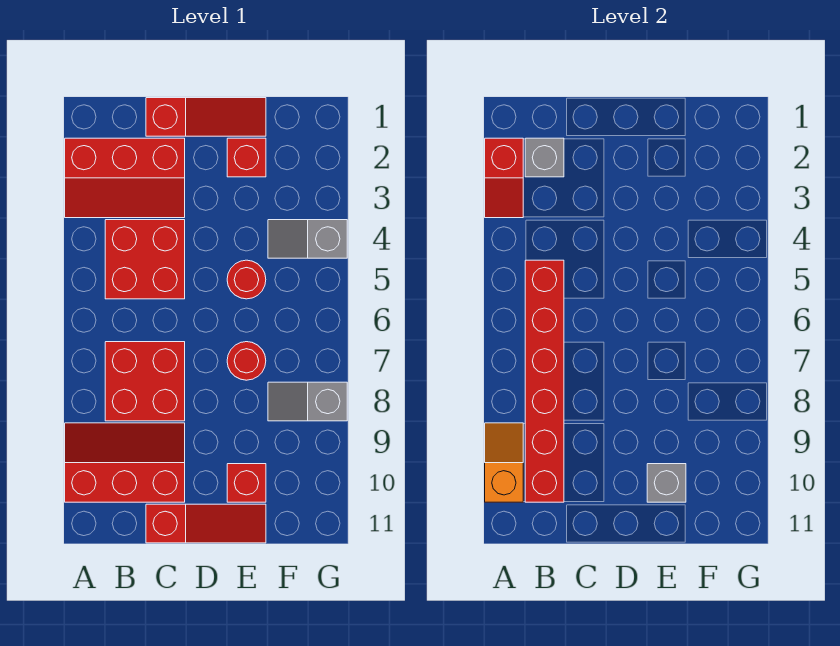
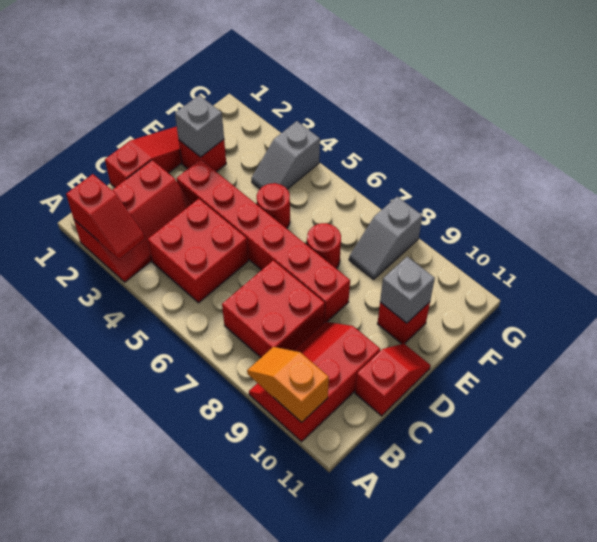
grey brick B2 level 2 -> grey brick E2 level 2
red brick B5:B10 level 2 -> red brick D3:D8 level 1
red slope C11:E11 level 1 top C -> red slope C11:D11 level 1 top C

